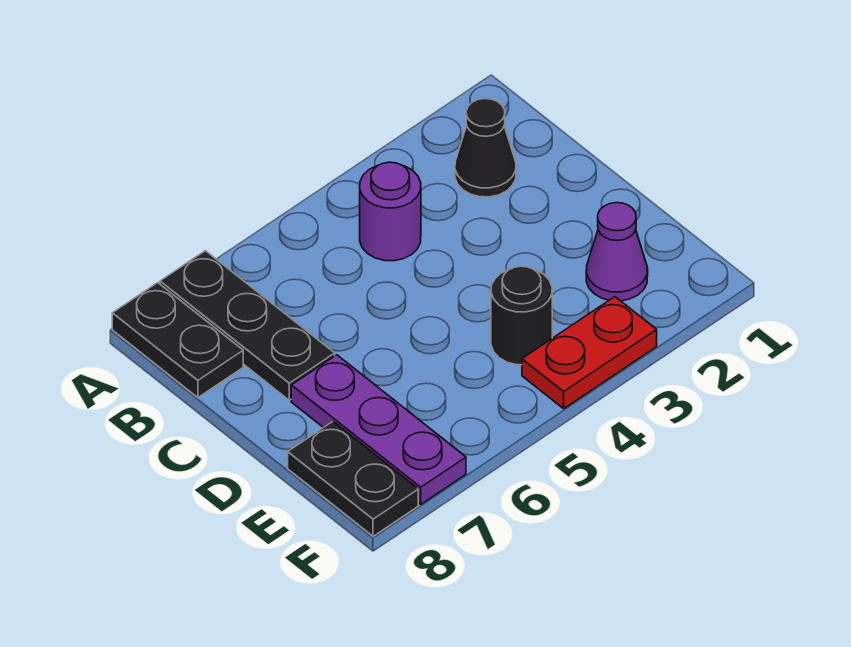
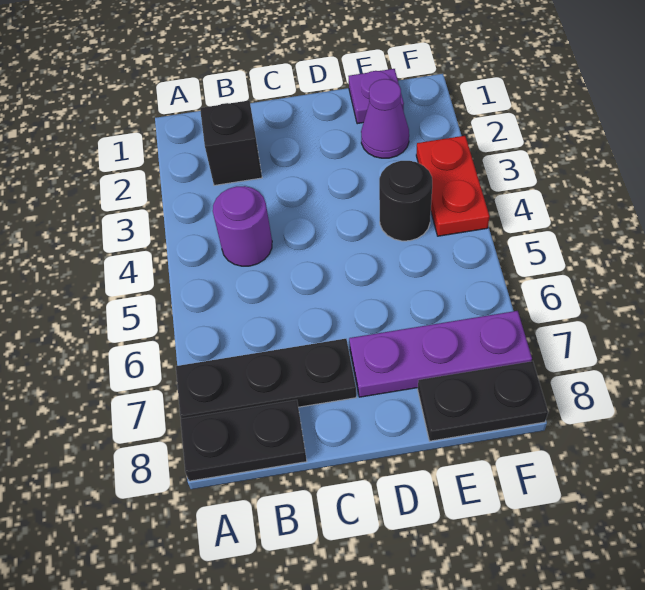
black cone B2 level 1 -> black brick B2 level 1
none -> purple plate E1 level 1

